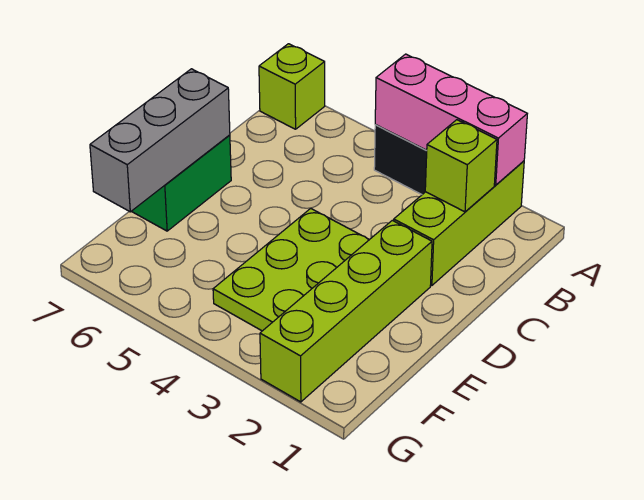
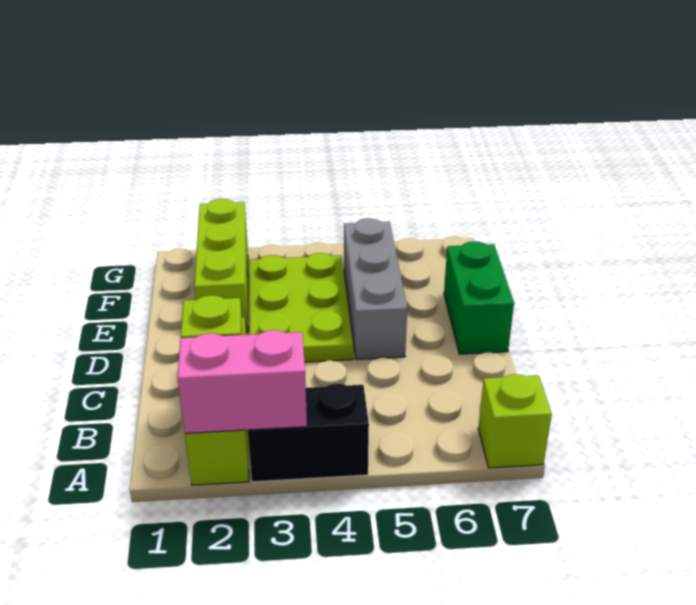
pink brick A2:A4 level 2 -> pink brick A2:A3 level 2
lime brick D2:G2 level 1 -> lime brick E2:G2 level 1
grey brick D7:F7 level 2 -> grey brick D5:F5 level 1

